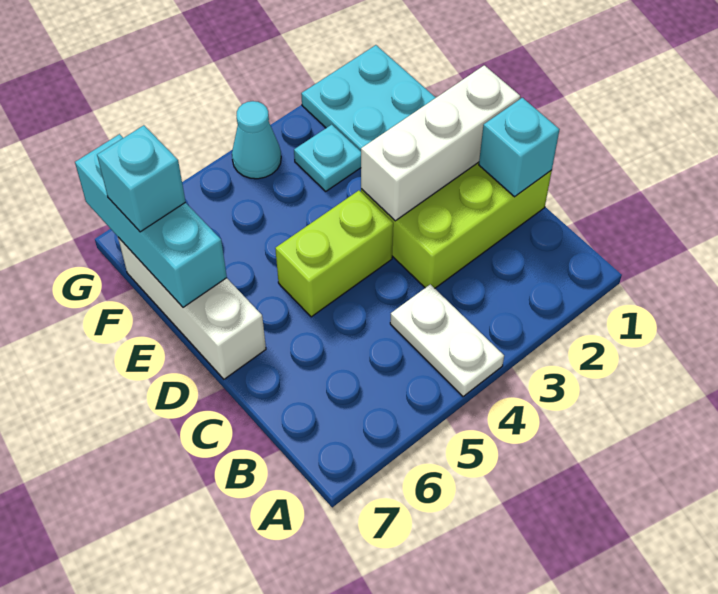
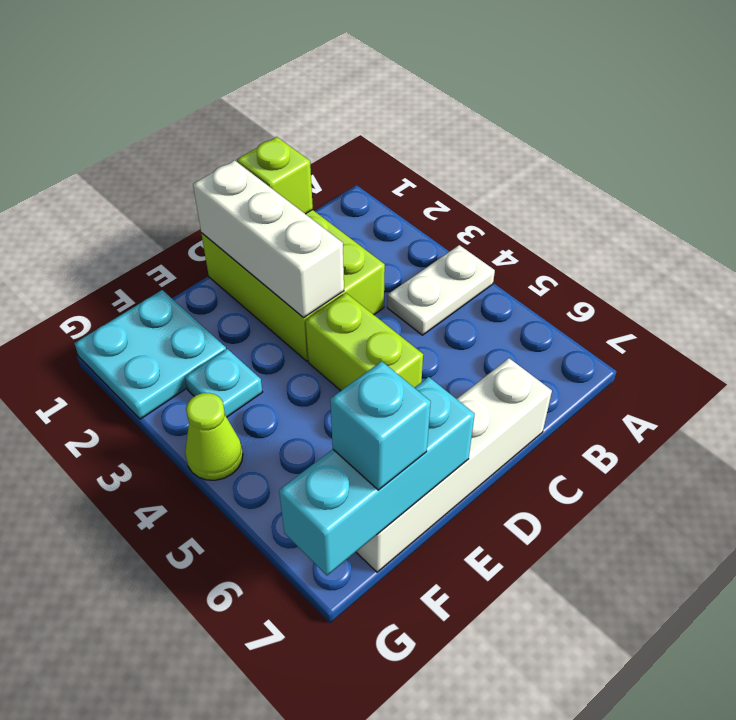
cyan brick C1 level 2 -> lime brick C1 level 2
white brick D7:F7 level 1 -> white brick C7:F7 level 1
cyan cone G4 level 1 -> lime cone G4 level 1

